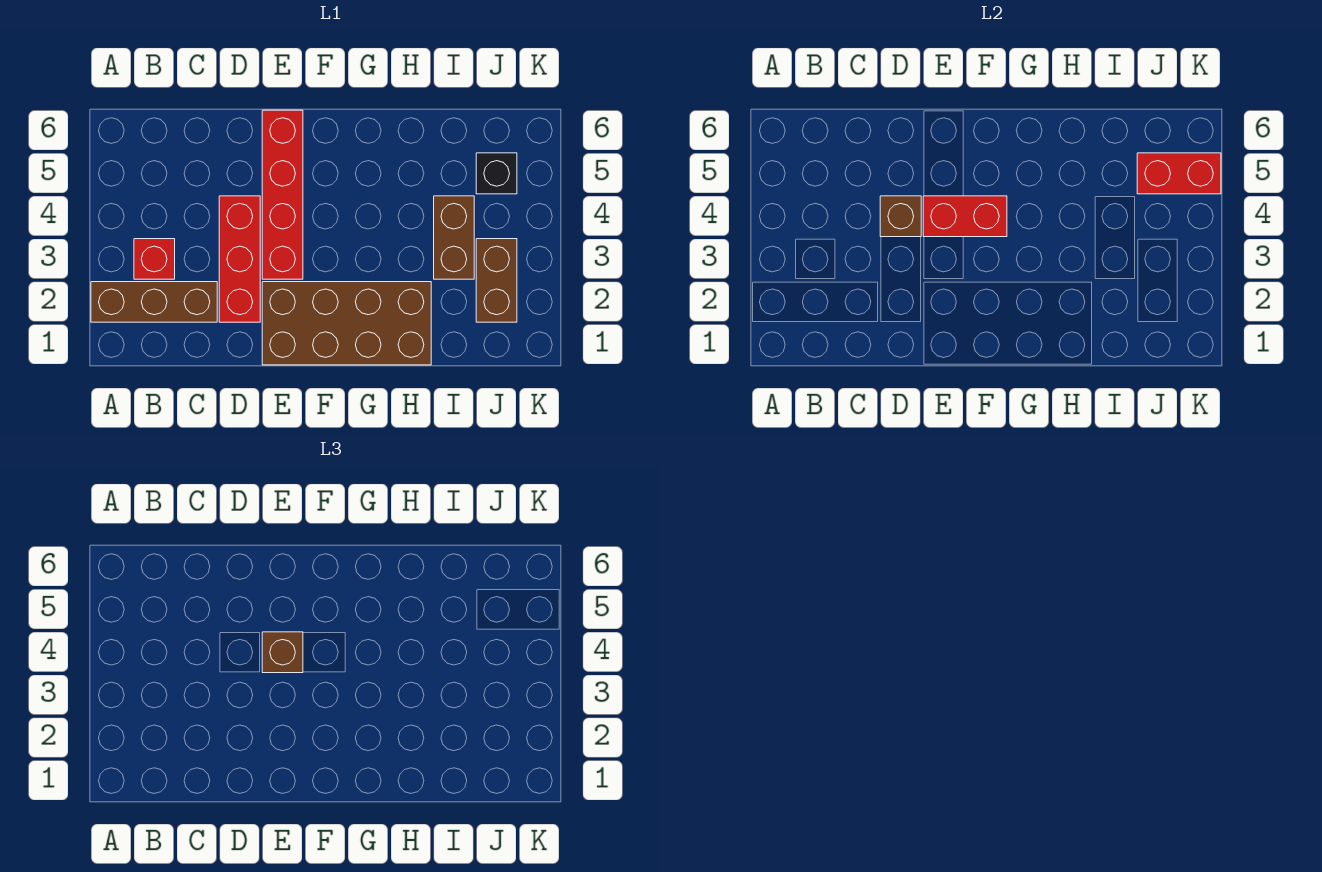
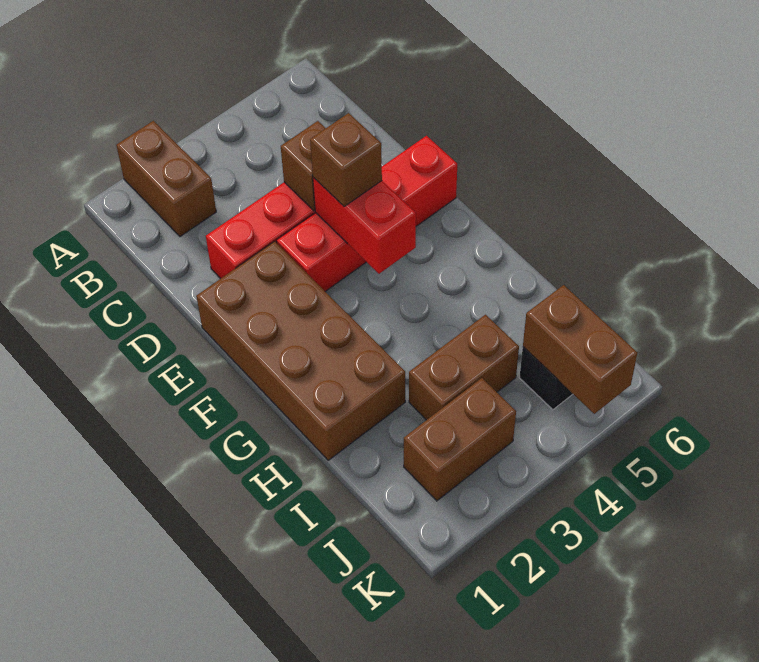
brown brick A2:C2 level 1 -> brown brick A2:B2 level 1
red brick B3 level 1 -> none
red brick J5:K5 level 2 -> brown brick J5:K5 level 2

